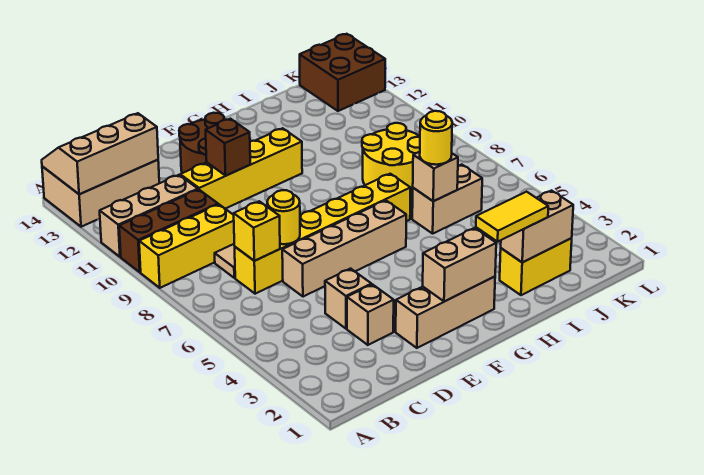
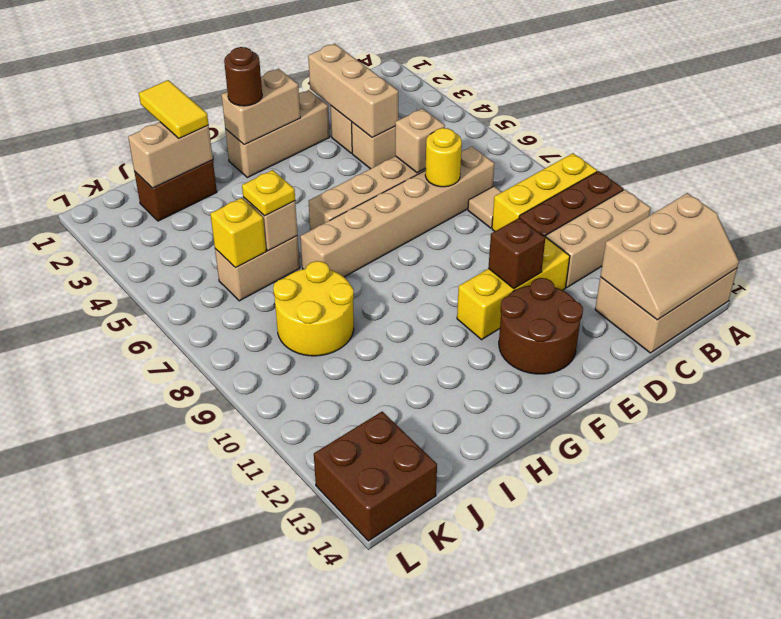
yellow brick C7:H7 level 1 -> tan brick C7:H7 level 1
yellow brick C7 level 2 -> yellow brick J6 level 2
none -> tan brick D2:D4 level 2
none -> tan brick D6 level 2
yellow brick D11:G11 level 1 -> yellow brick D11:F11 level 1
none -> brown round brick G2 level 3
yellow tile H2:I2 level 3 -> yellow tile I1:I2 level 3
yellow brick I2:J2 level 1 -> brown brick I2:J2 level 1
yellow round brick I6 level 3 -> yellow plate I6 level 3

